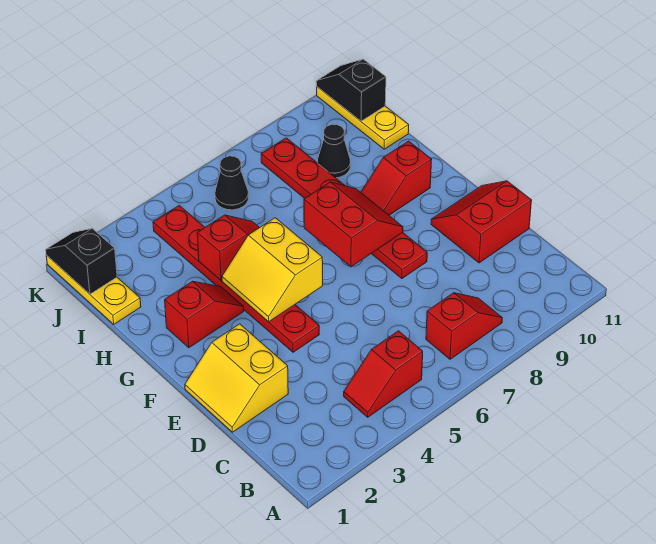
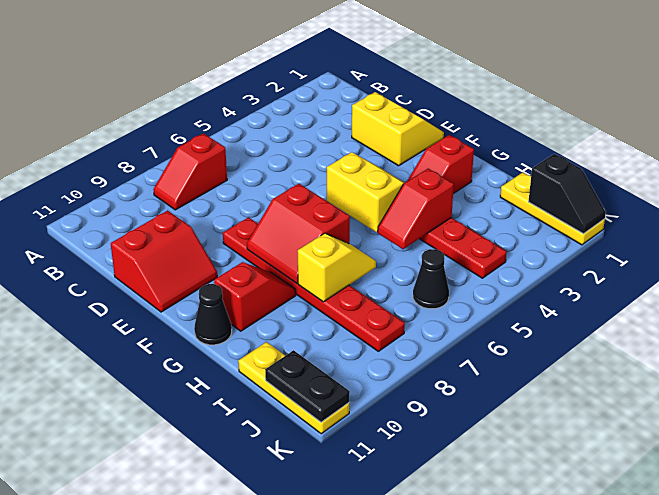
red slope B4:B5 level 1 top 5 -> none
none -> yellow slope H7:H8 level 2 top 8
black cone I9 level 1 -> black cone G11 level 1
black slope J11:K11 level 2 top J -> black plate J11:K11 level 2

